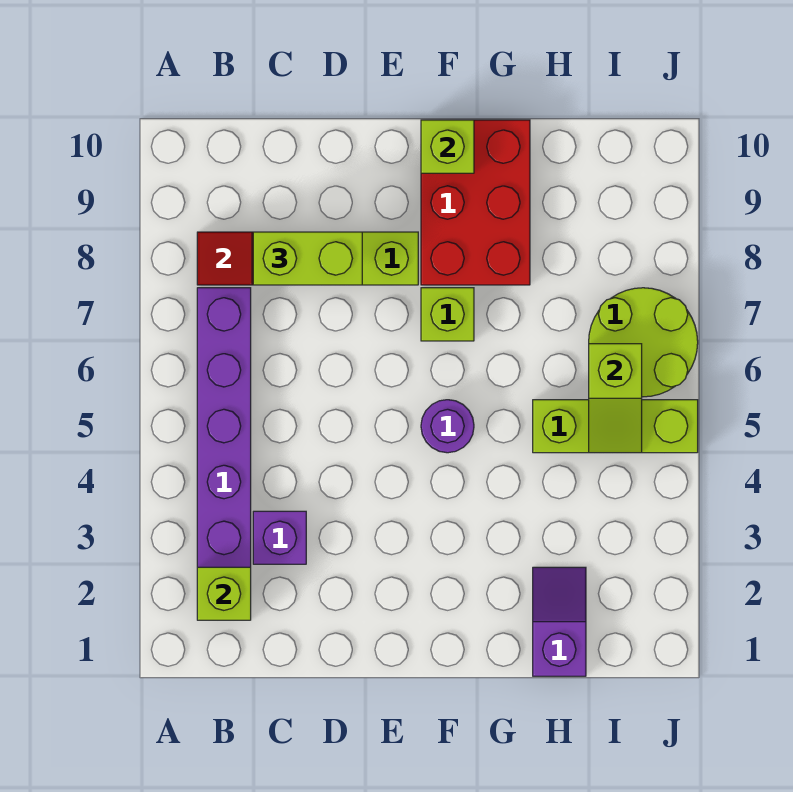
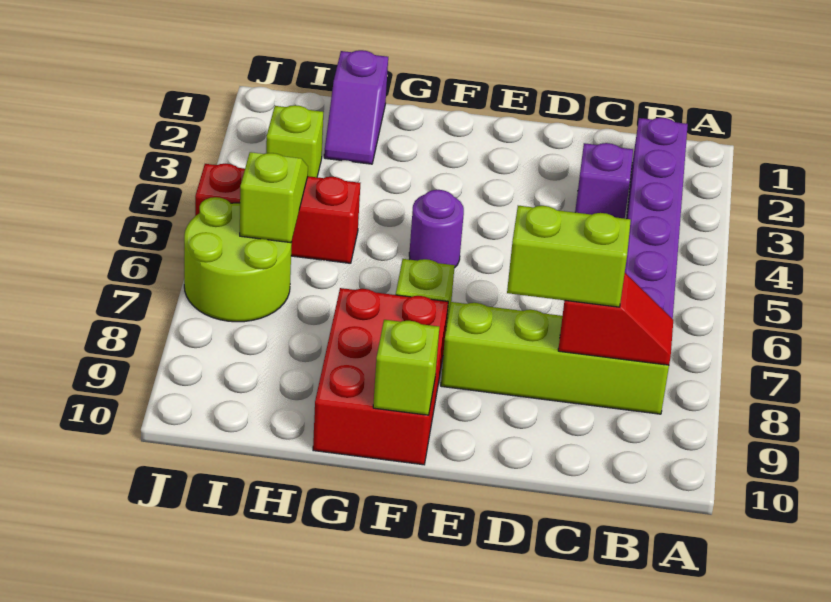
lime brick B2 level 2 -> lime brick I3 level 1
lime brick H5:J5 level 1 -> red brick H5:J5 level 1

